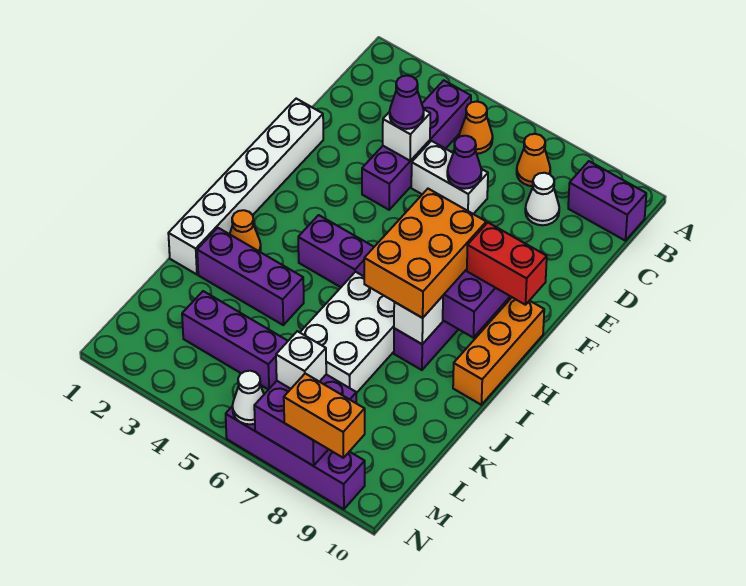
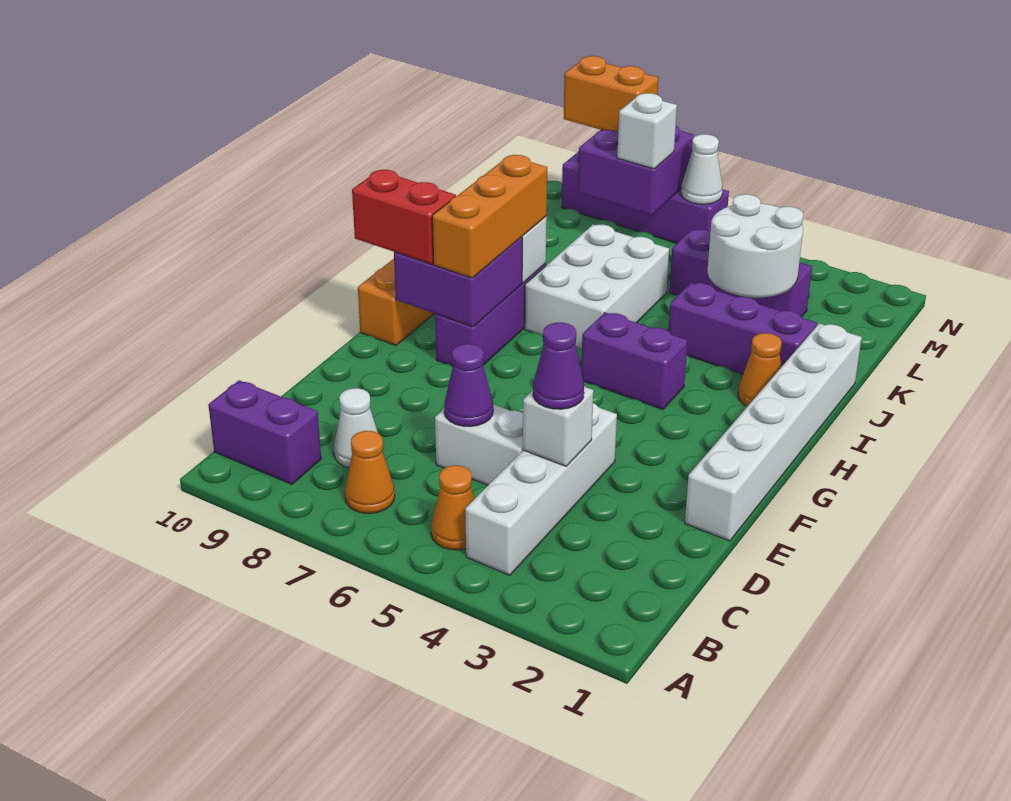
purple brick B4:E4 level 1 -> white brick B4:E4 level 1
orange brick G7:I8 level 3 -> orange brick G8:I8 level 3
none -> white round brick K3:L4 level 2

